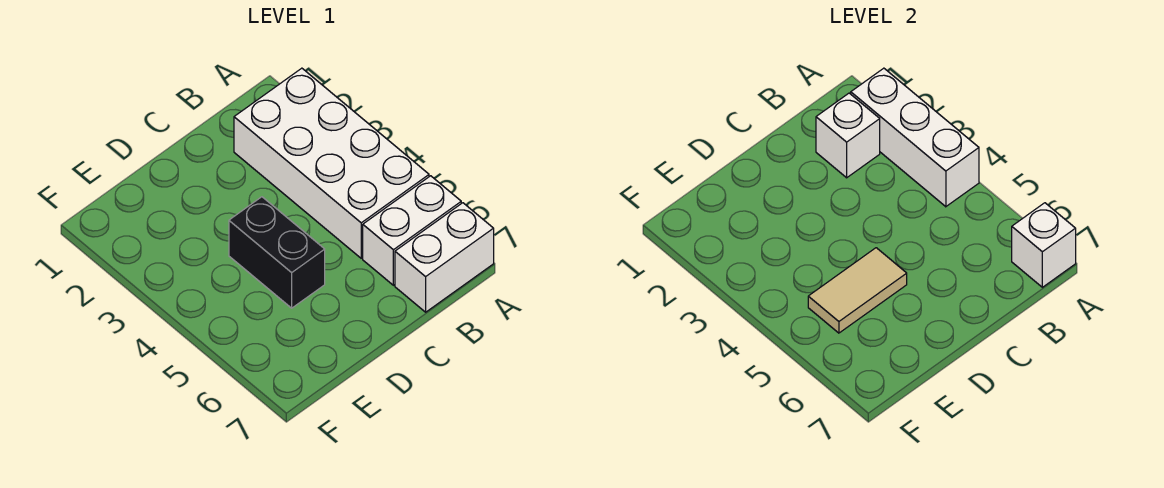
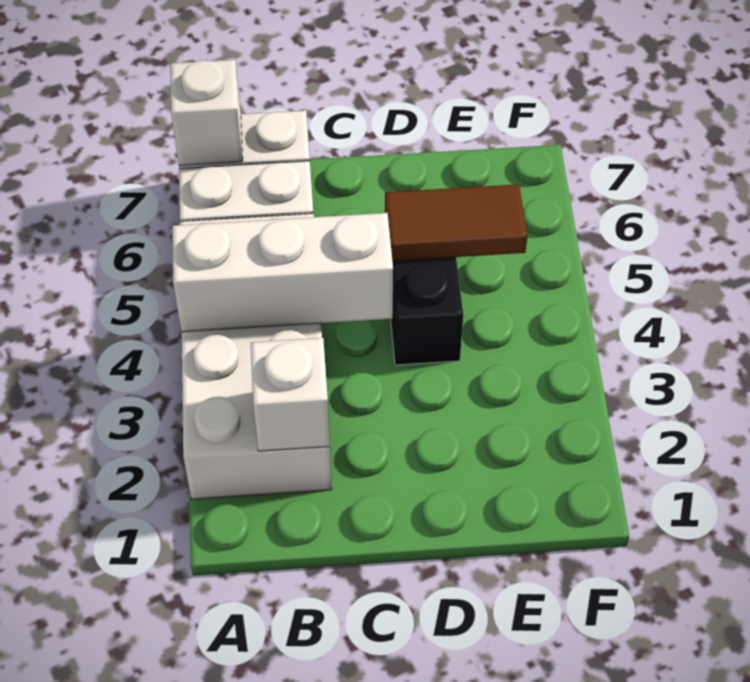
white brick A2:A4 level 2 -> white brick A4:C4 level 2
tan tile D5:E5 level 2 -> brown tile D5:E5 level 2

